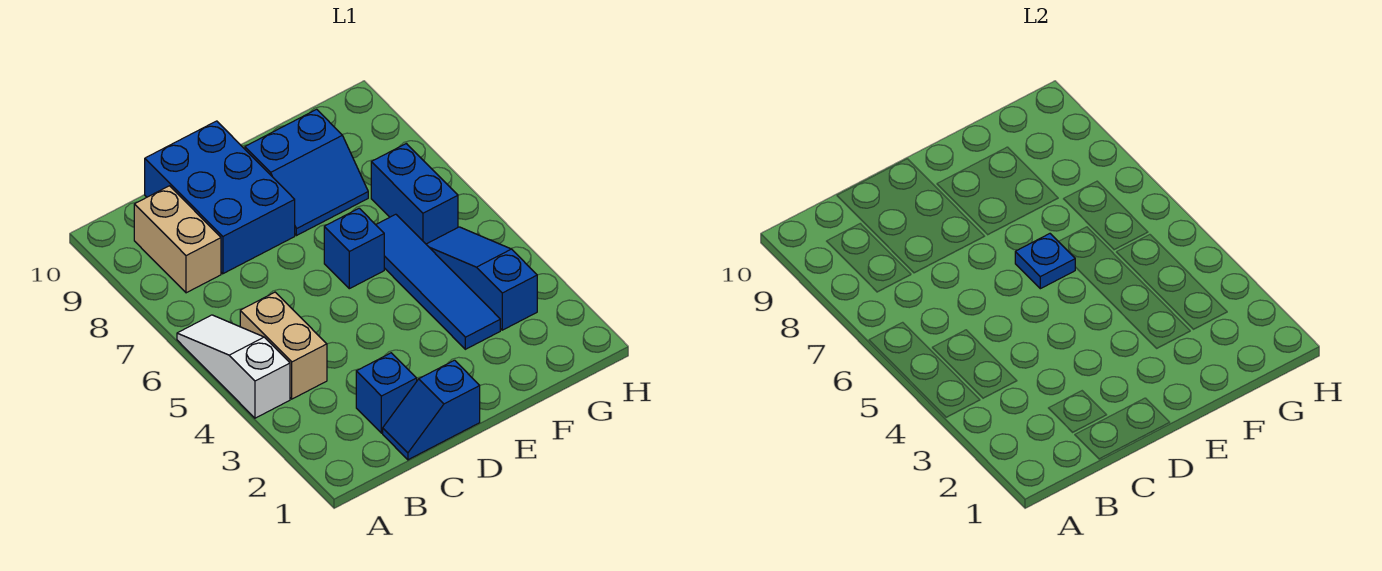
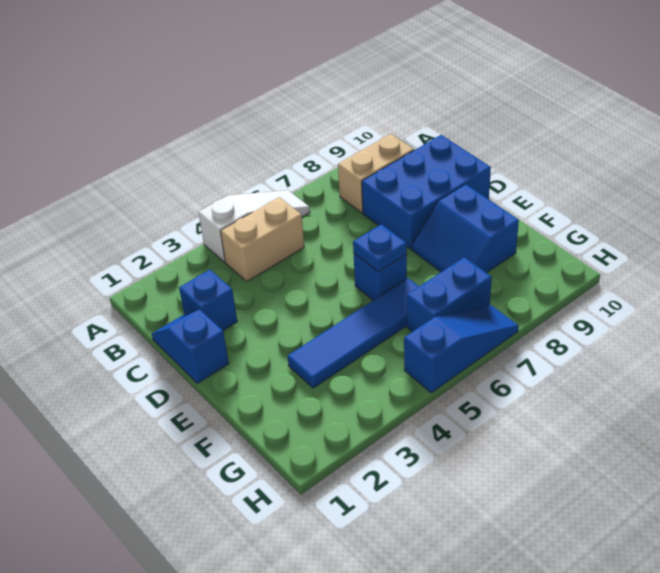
blue slope G3:G5 level 1 top 3 -> blue slope H5:H7 level 1 top 5

